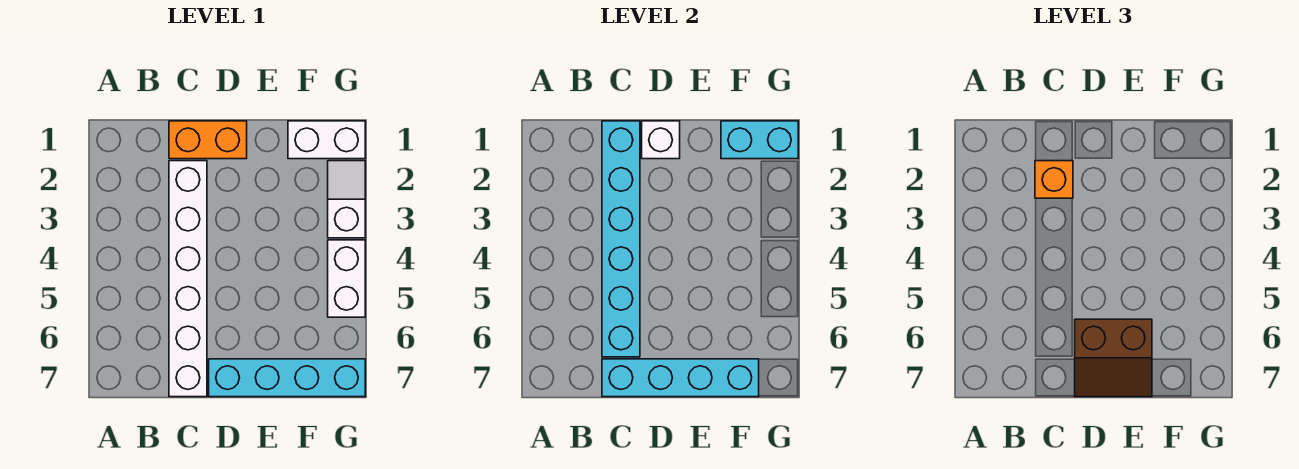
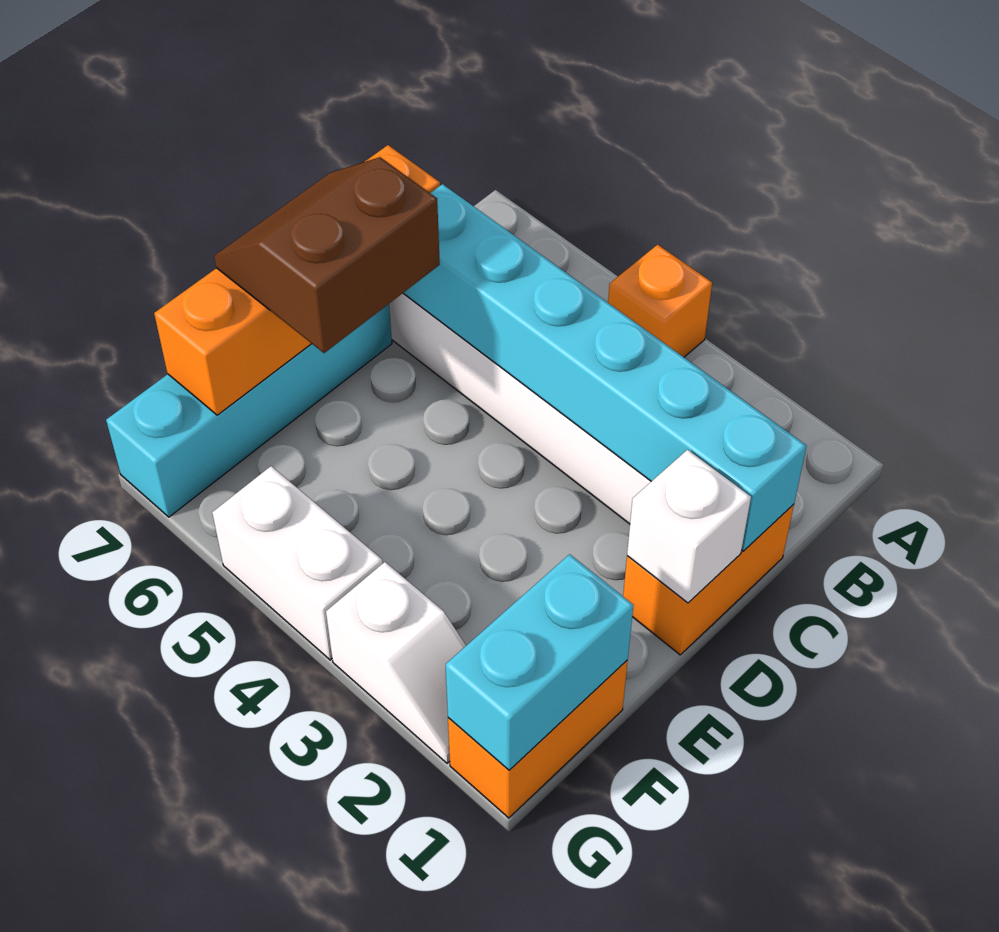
orange brick C2 level 3 -> orange brick A4 level 1
cyan brick C7:F7 level 2 -> orange brick C7:F7 level 2
white brick F1:G1 level 1 -> orange brick F1:G1 level 1

